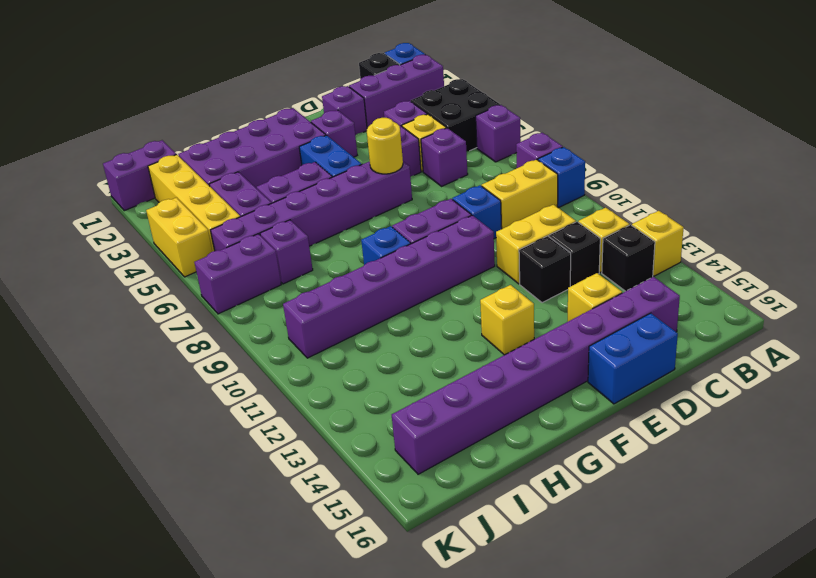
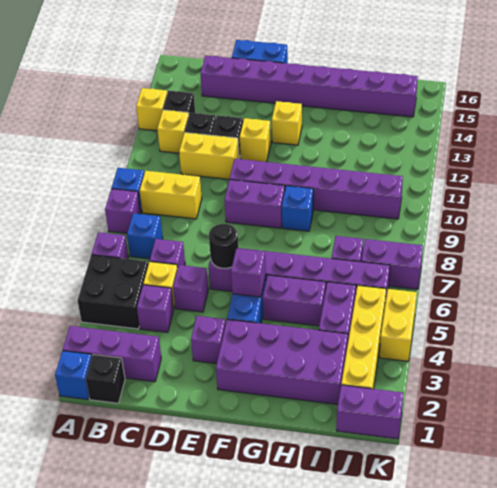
purple brick D2 level 1 -> purple brick F5 level 2
blue brick D9 level 1 -> blue brick B7 level 1
yellow brick D14 level 1 -> yellow brick E12 level 1
yellow round brick E6 level 2 -> black round brick E6 level 2

